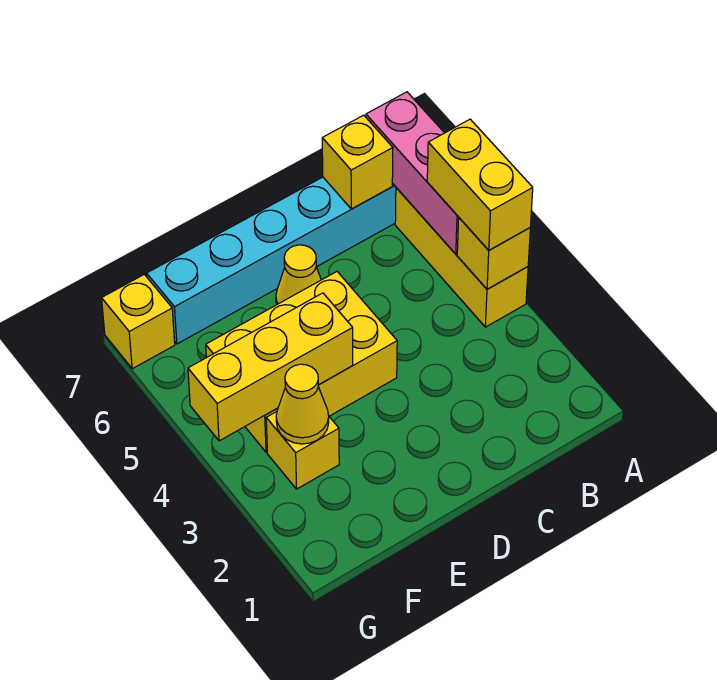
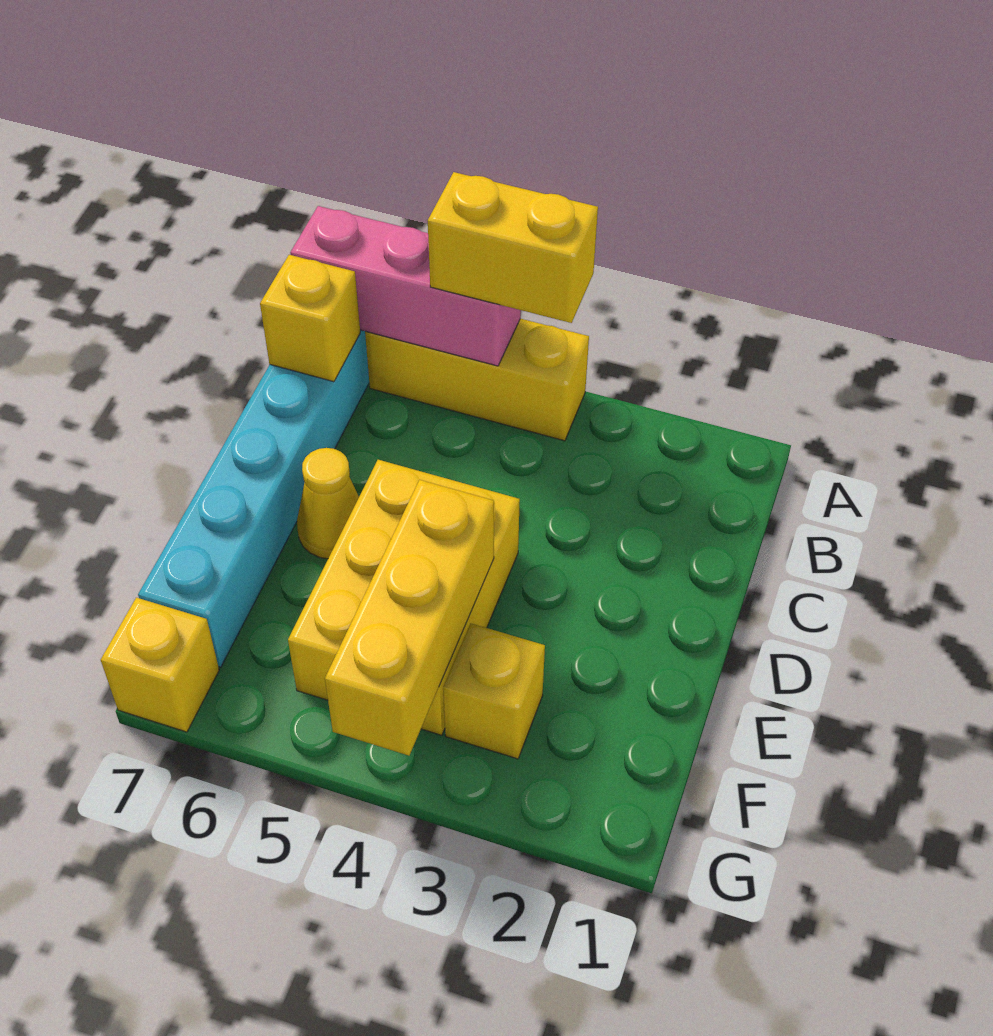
yellow brick A4 level 2 -> none
yellow cone F3 level 2 -> none

